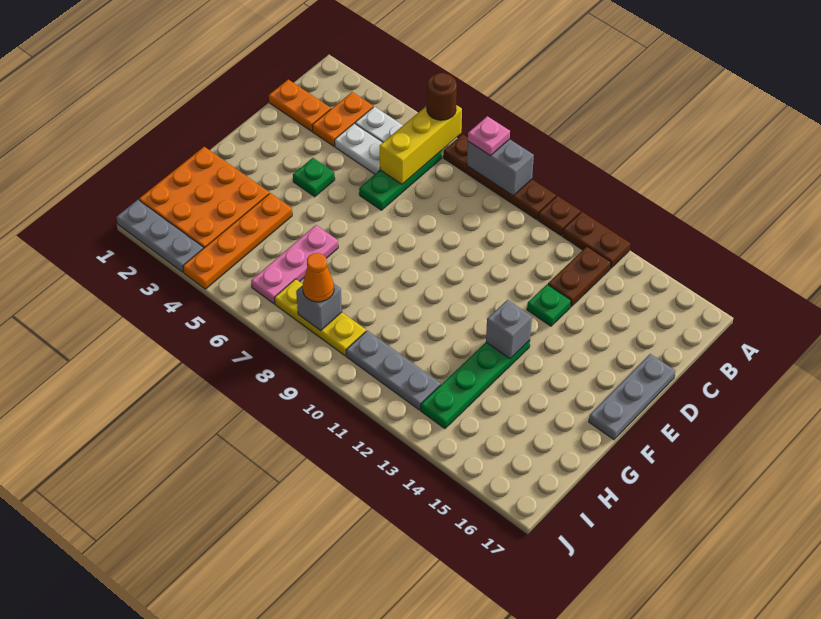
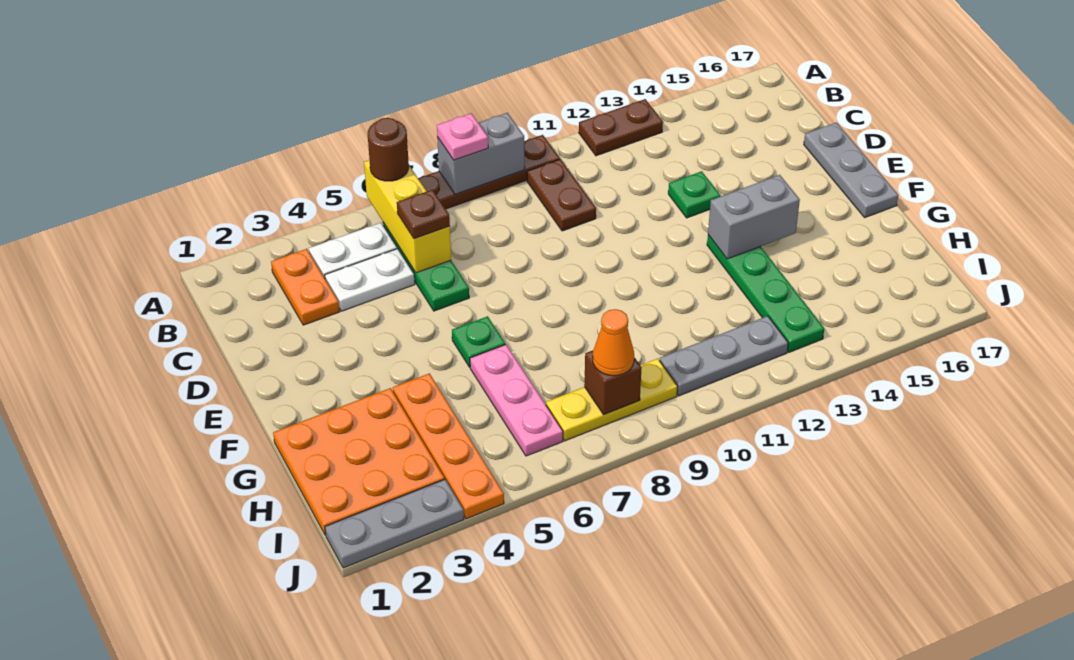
brown plate A11 level 1 -> brown plate C6 level 3
brown plate B13:C13 level 1 -> brown plate B10:C10 level 1
orange plate C1:C2 level 1 -> none
green plate E4 level 1 -> green plate F6 level 1
grey brick F13 level 2 -> grey brick F13:F14 level 2
grey brick I8 level 2 -> brown brick I8 level 2

